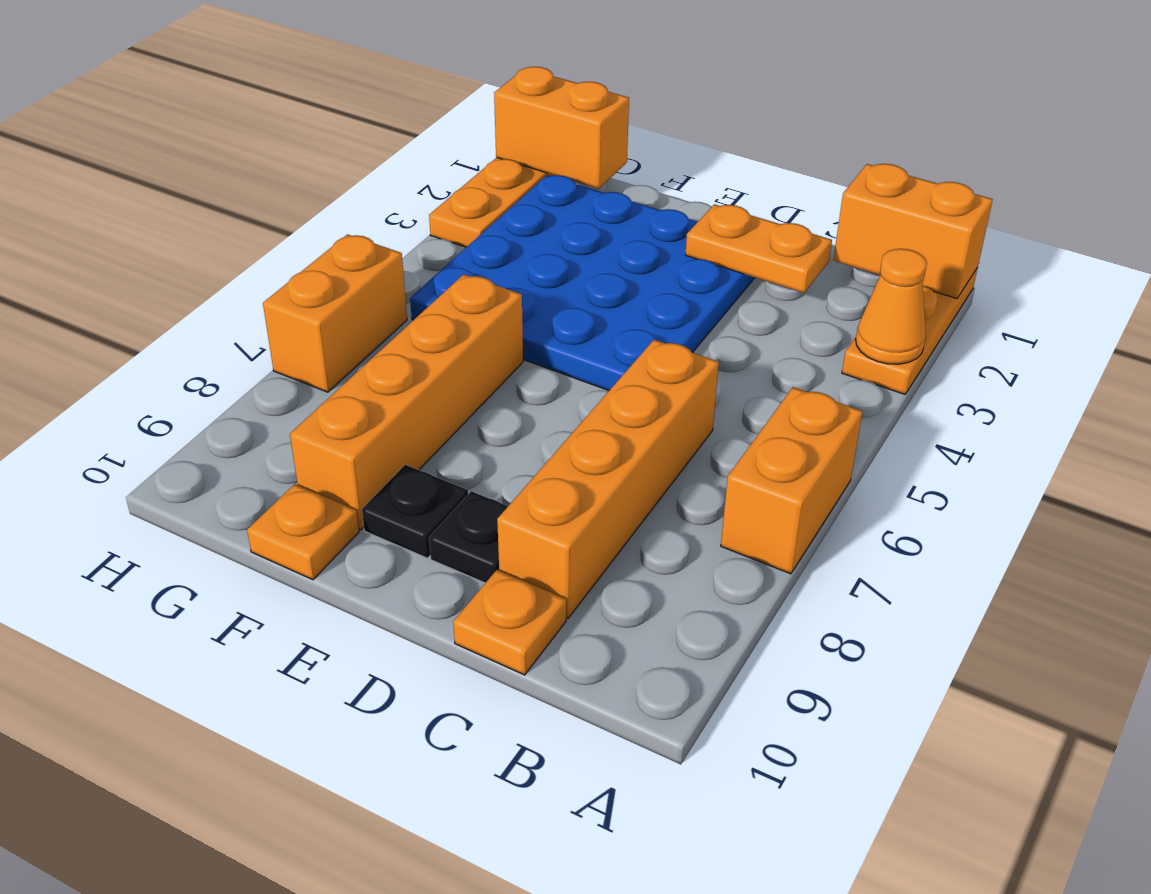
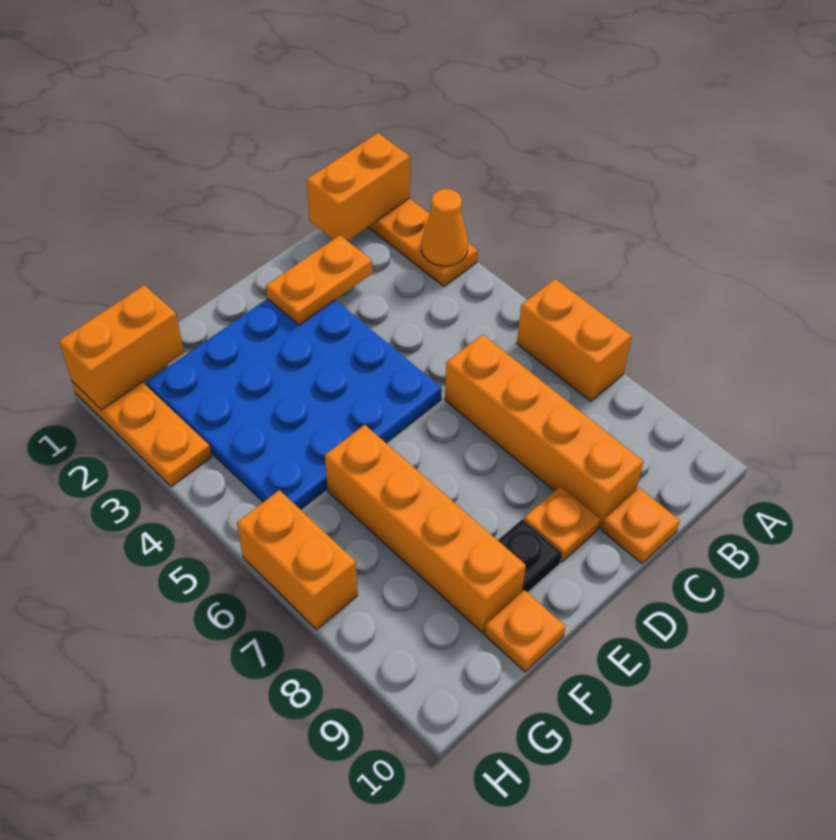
black plate D9 level 1 -> orange plate D9 level 1

